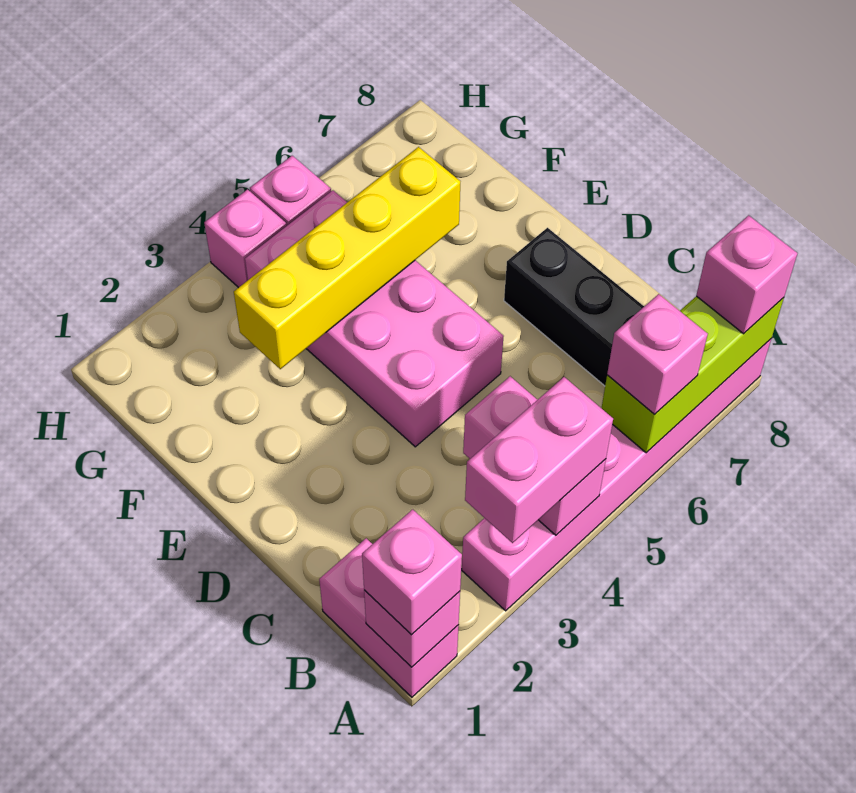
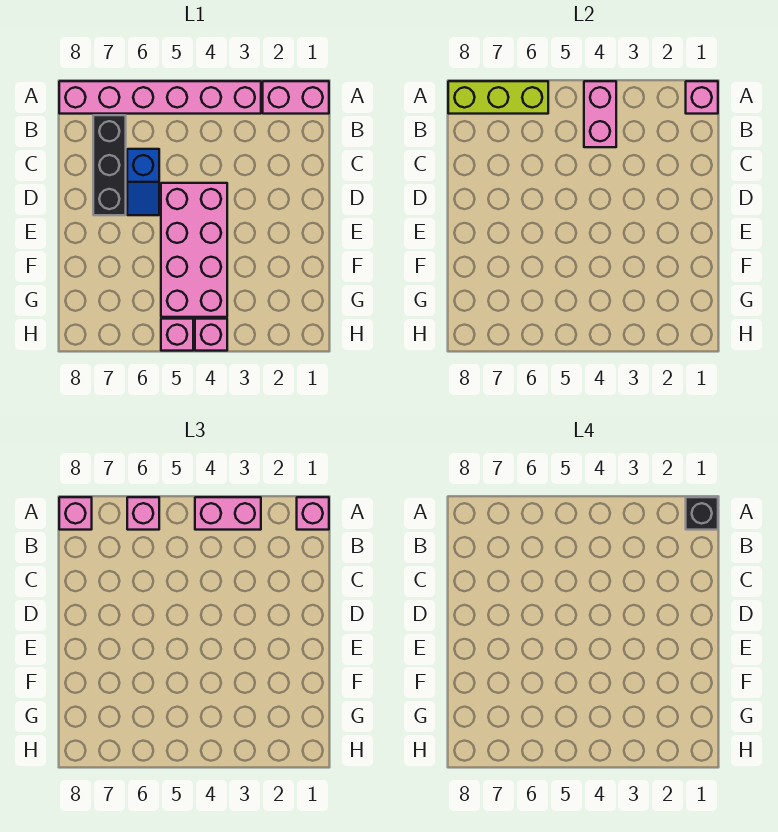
pink brick A1:B1 level 1 -> pink brick A1:A2 level 1
none -> black brick A1 level 4
none -> blue slope C6:D6 level 1 top C
yellow brick F3:F6 level 2 -> none

